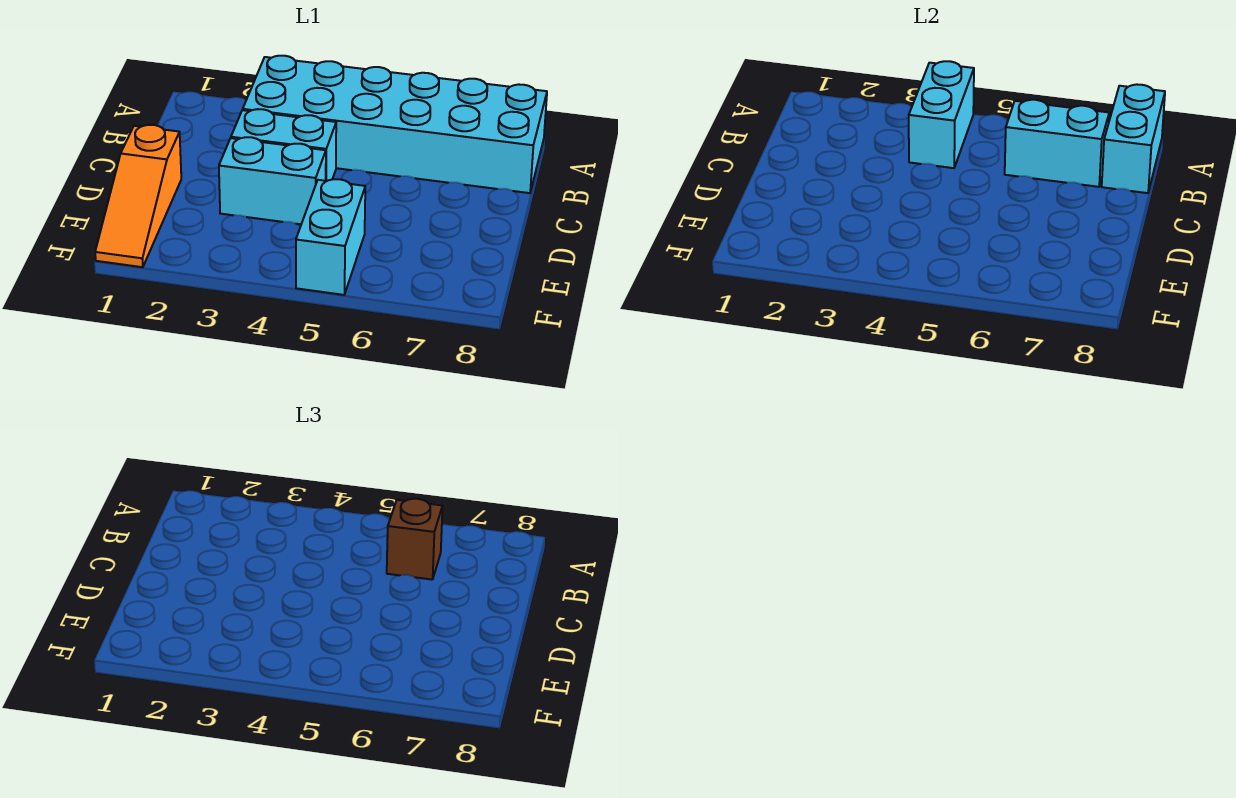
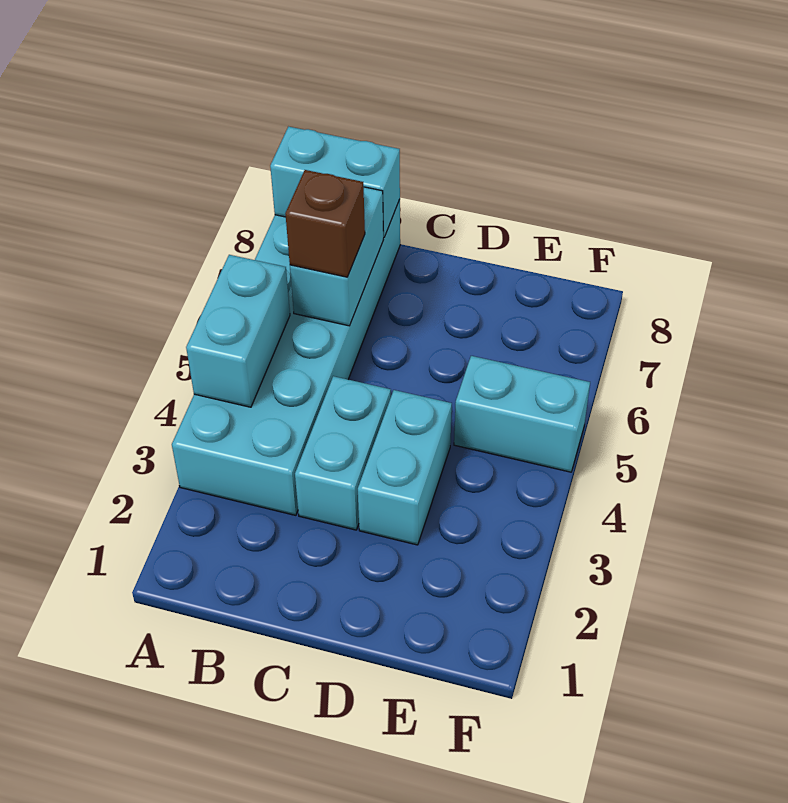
cyan brick A4:B4 level 2 -> cyan brick A4:A5 level 2
orange slope D1:F1 level 1 top D -> none

